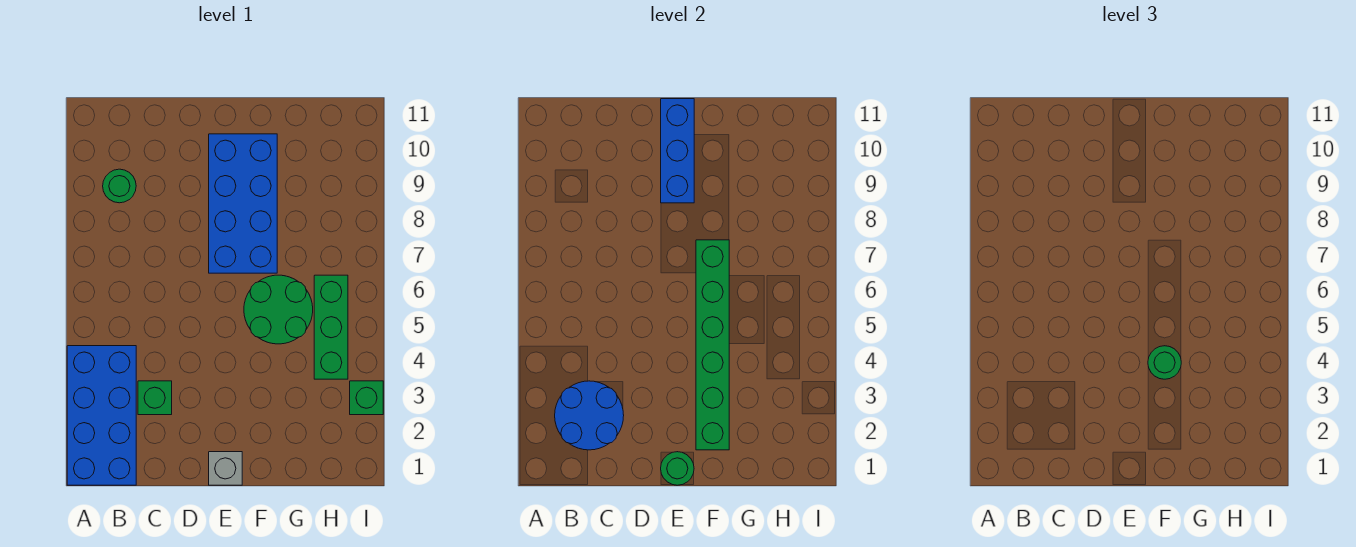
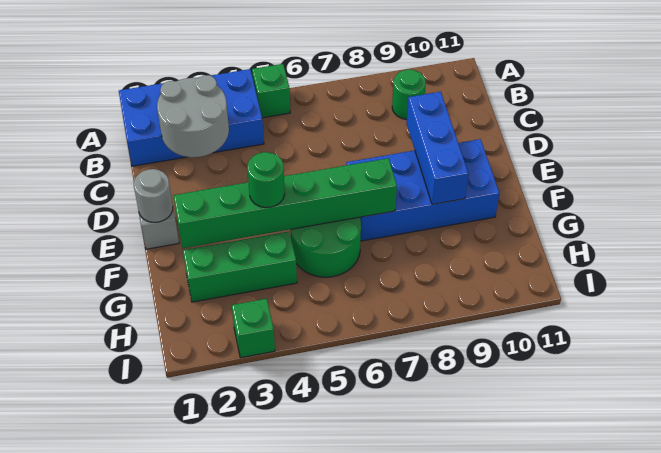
blue round brick B2:C3 level 2 -> grey round brick B2:C3 level 2
green brick C3 level 1 -> green brick A5 level 1
green round brick E1 level 2 -> grey round brick E1 level 2
blue brick E9:E11 level 2 -> blue brick D9:F9 level 2
green brick H4:H6 level 1 -> green brick G2:G4 level 1

